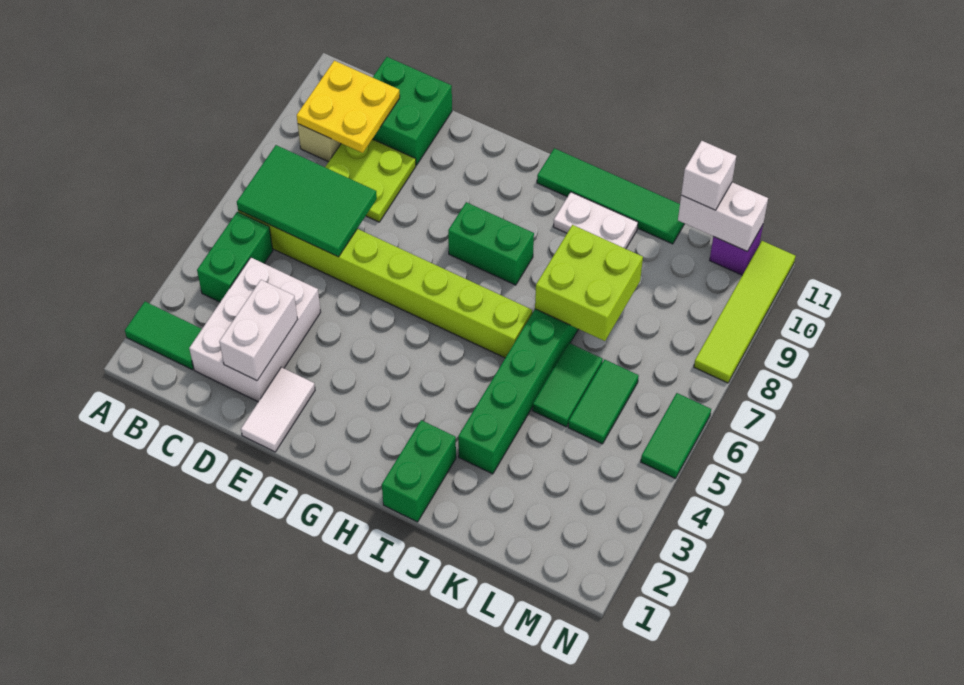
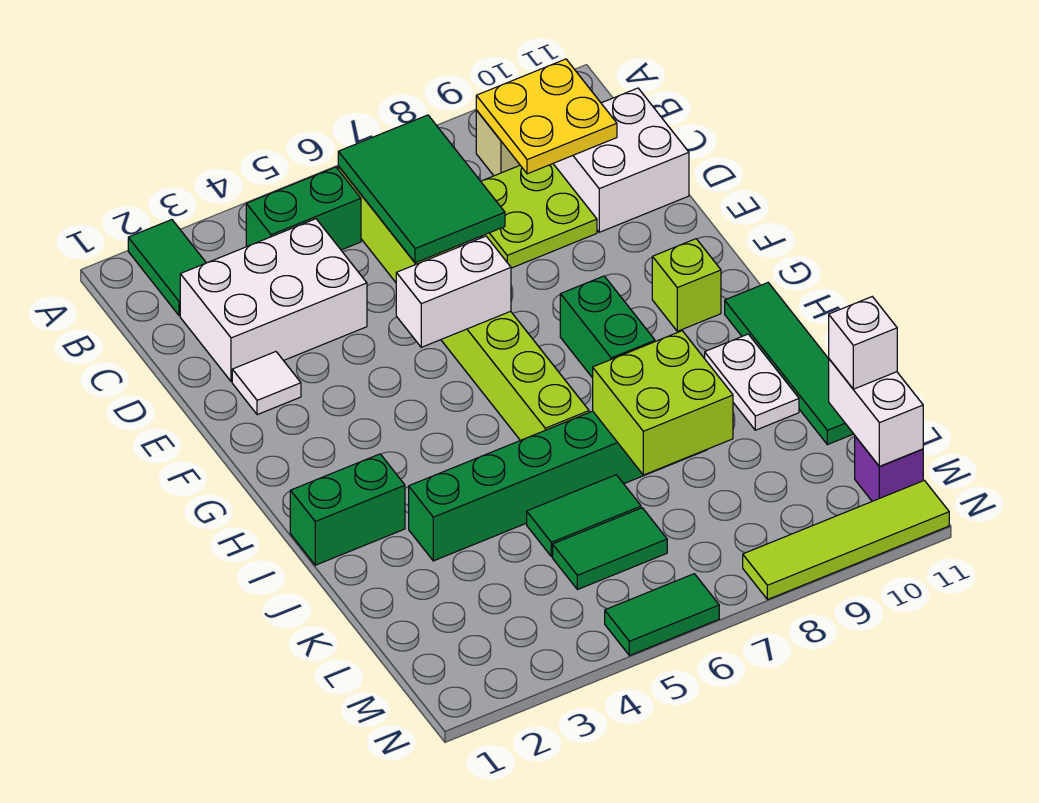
green brick C10:D11 level 1 -> white brick C10:D11 level 1
white brick D2:D3 level 2 -> white brick F5:F6 level 2
white tile E1:E2 level 1 -> white tile E2 level 1
none -> lime brick G10 level 1

